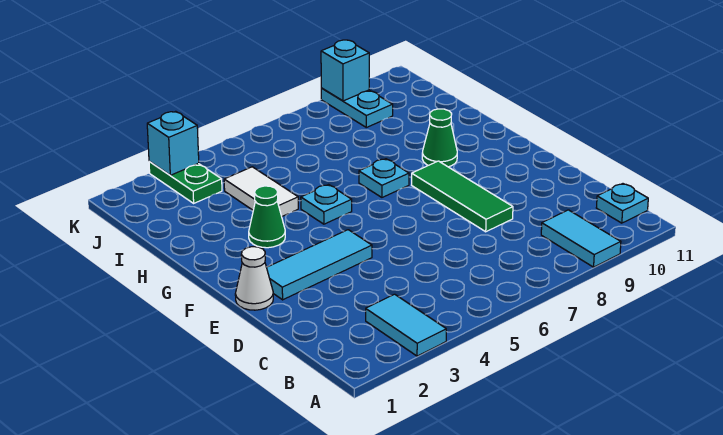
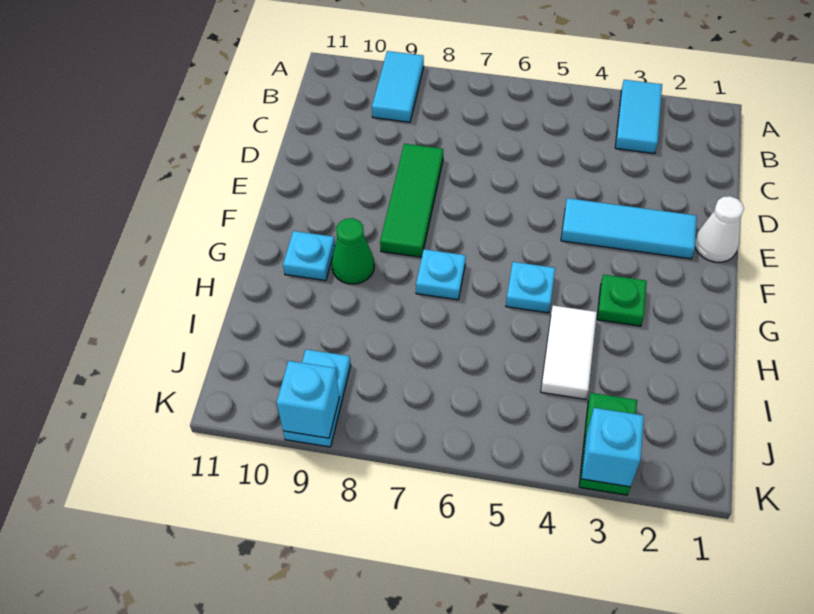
cyan plate B11 level 1 -> cyan plate G10 level 1
green cone G3 level 1 -> green plate G3 level 1

